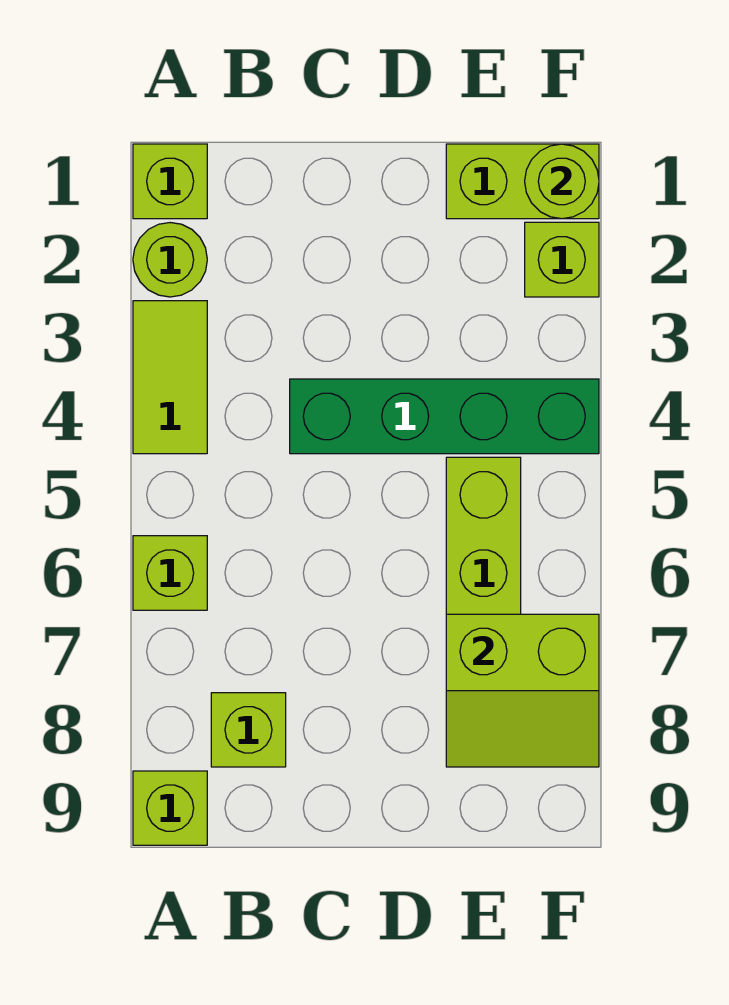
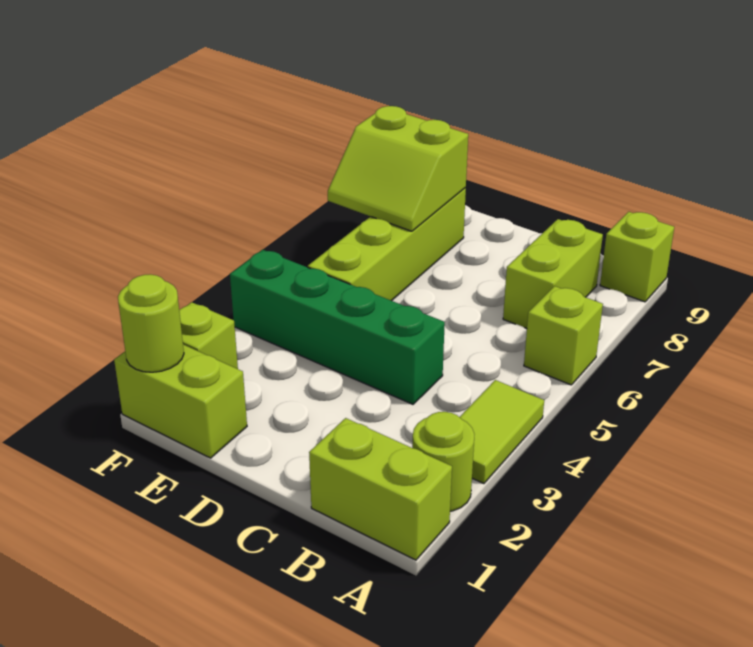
lime brick A1 level 1 -> lime brick A1:B1 level 1
lime brick B8 level 1 -> lime brick B7:B8 level 1
lime slope E7:F8 level 2 top 7 -> lime slope E7:F8 level 2 top 8

